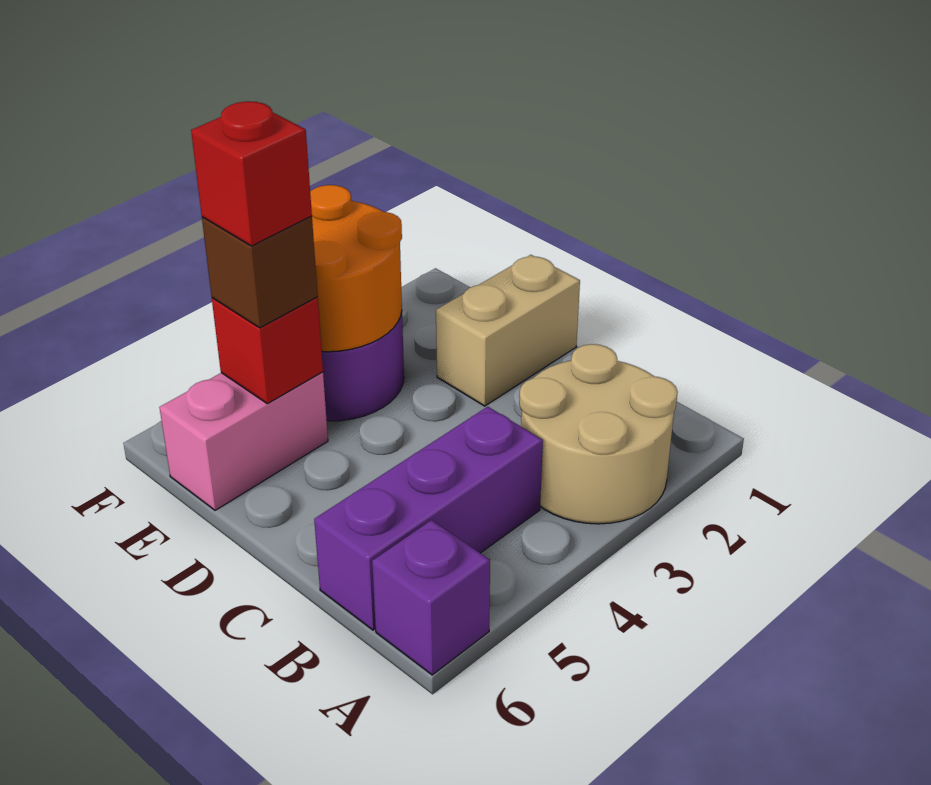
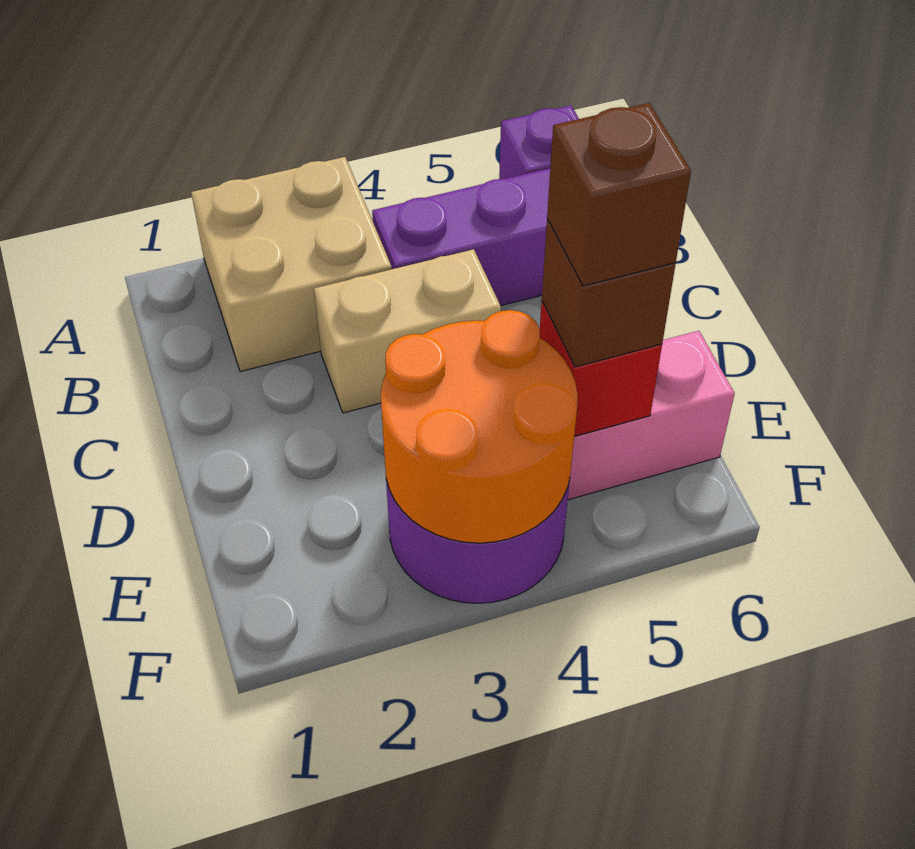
tan round brick A2:B3 level 1 -> tan brick A2:B3 level 1
tan brick D1:D2 level 1 -> tan brick C3:C4 level 1
red brick E5 level 4 -> brown brick E5 level 4

